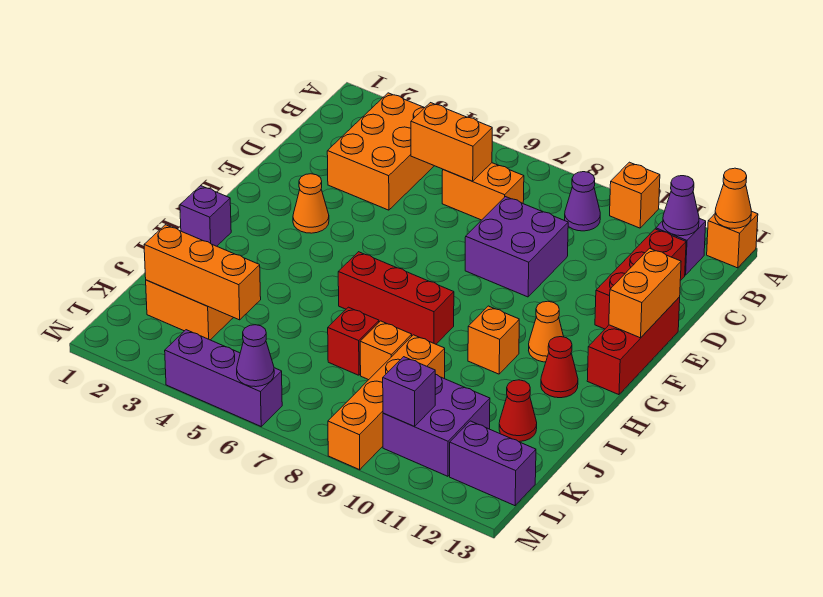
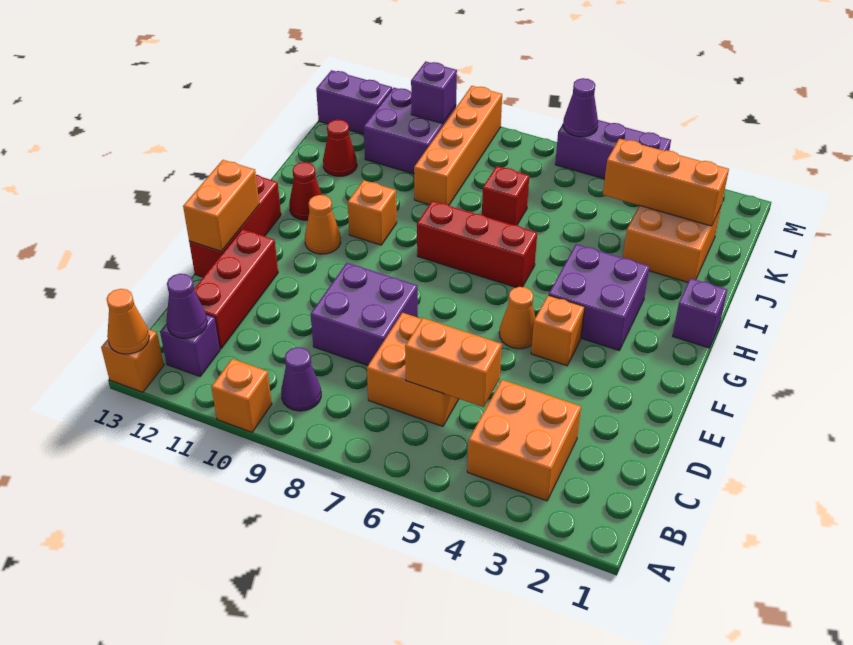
orange brick B3:D4 level 1 -> orange brick B3:C4 level 1
orange brick C6:C7 level 1 -> orange brick C6:D7 level 1
orange cone F3 level 1 -> orange cone F5 level 1
none -> purple brick G3:H4 level 1
orange brick J8 level 1 -> orange brick F4 level 1

